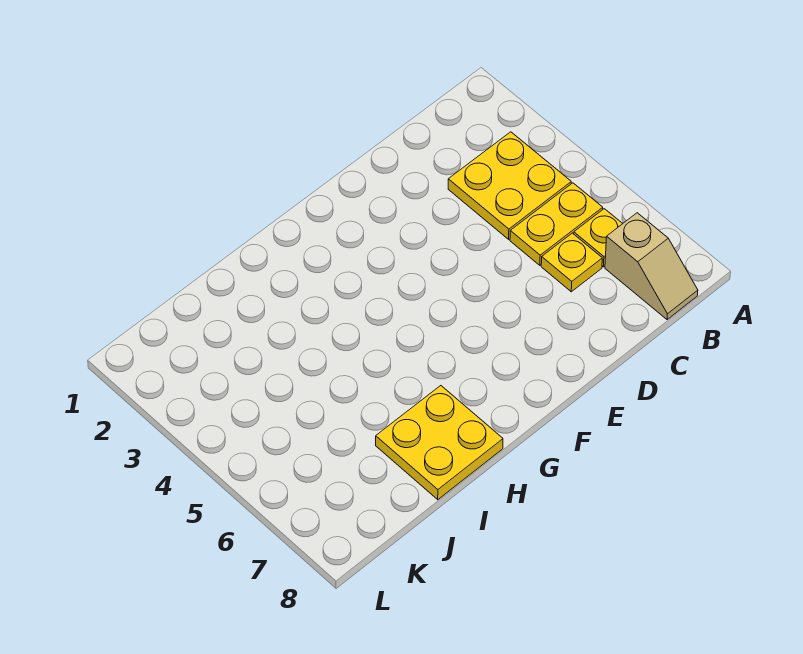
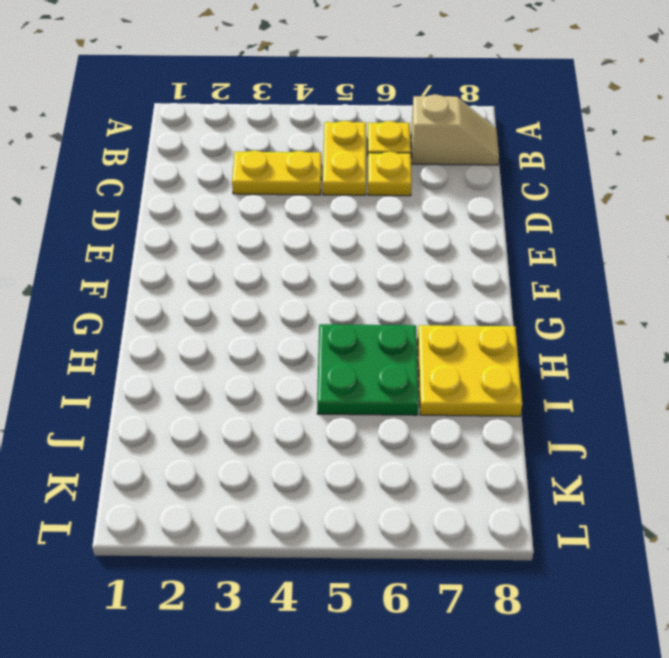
yellow plate B3:C4 level 1 -> yellow plate C3:C4 level 1
none -> green plate H5:I6 level 1

